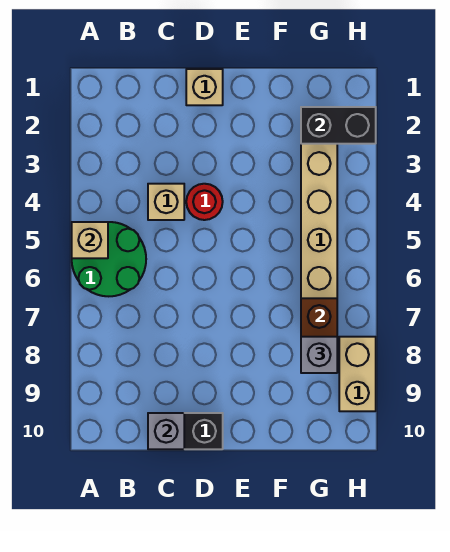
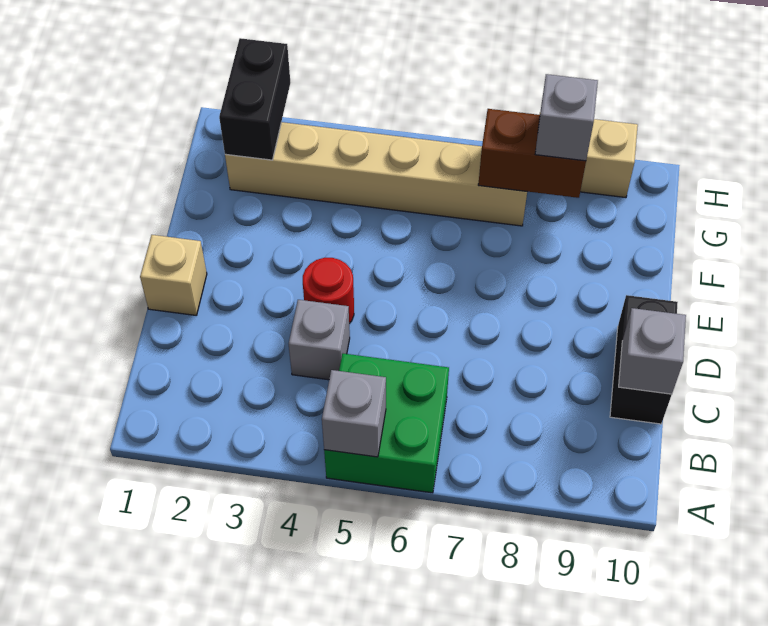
green round brick A5:B6 level 1 -> green brick A5:B6 level 1
tan brick A5 level 2 -> grey brick A5 level 2
tan brick C4 level 1 -> grey brick C4 level 1

